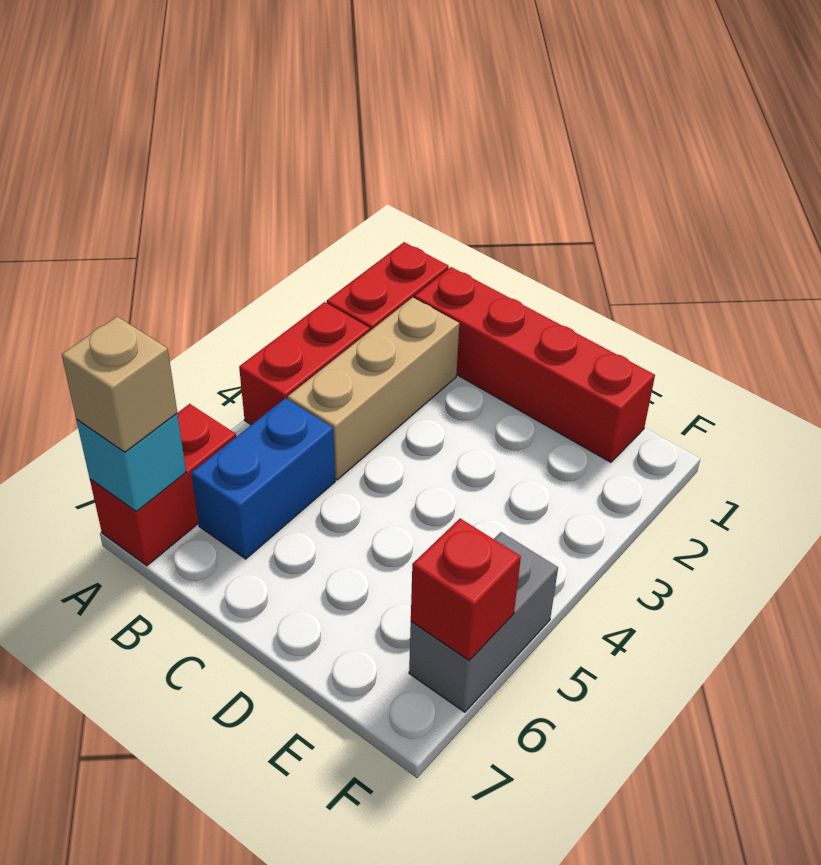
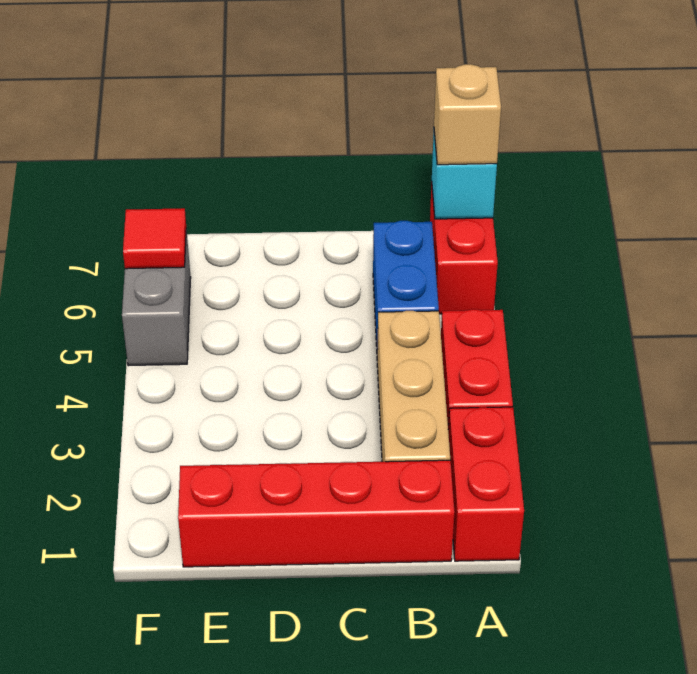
red brick F6 level 2 -> red tile F6 level 2

